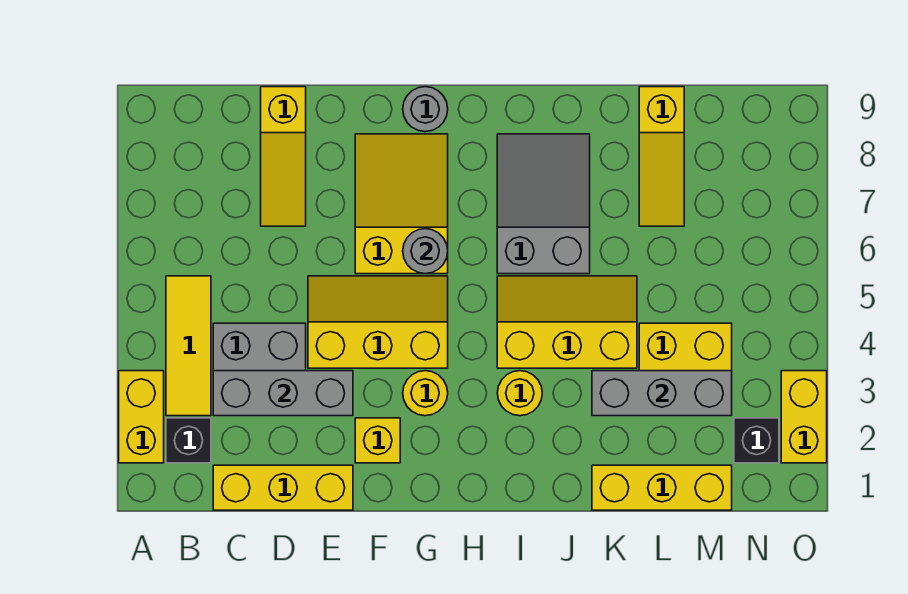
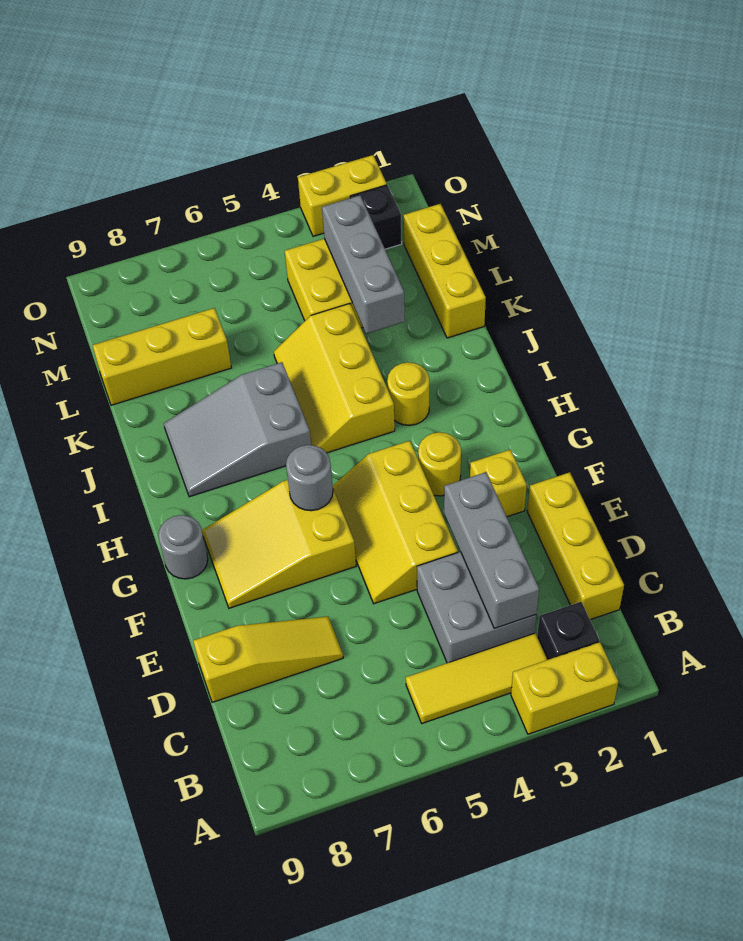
yellow slope L7:L9 level 1 top 9 -> yellow brick L7:L9 level 1

